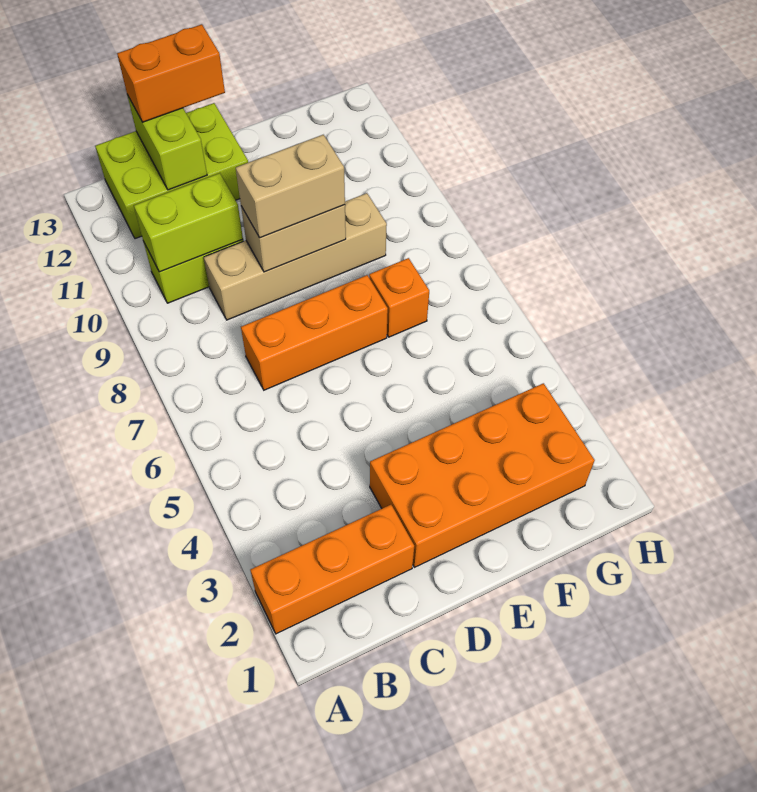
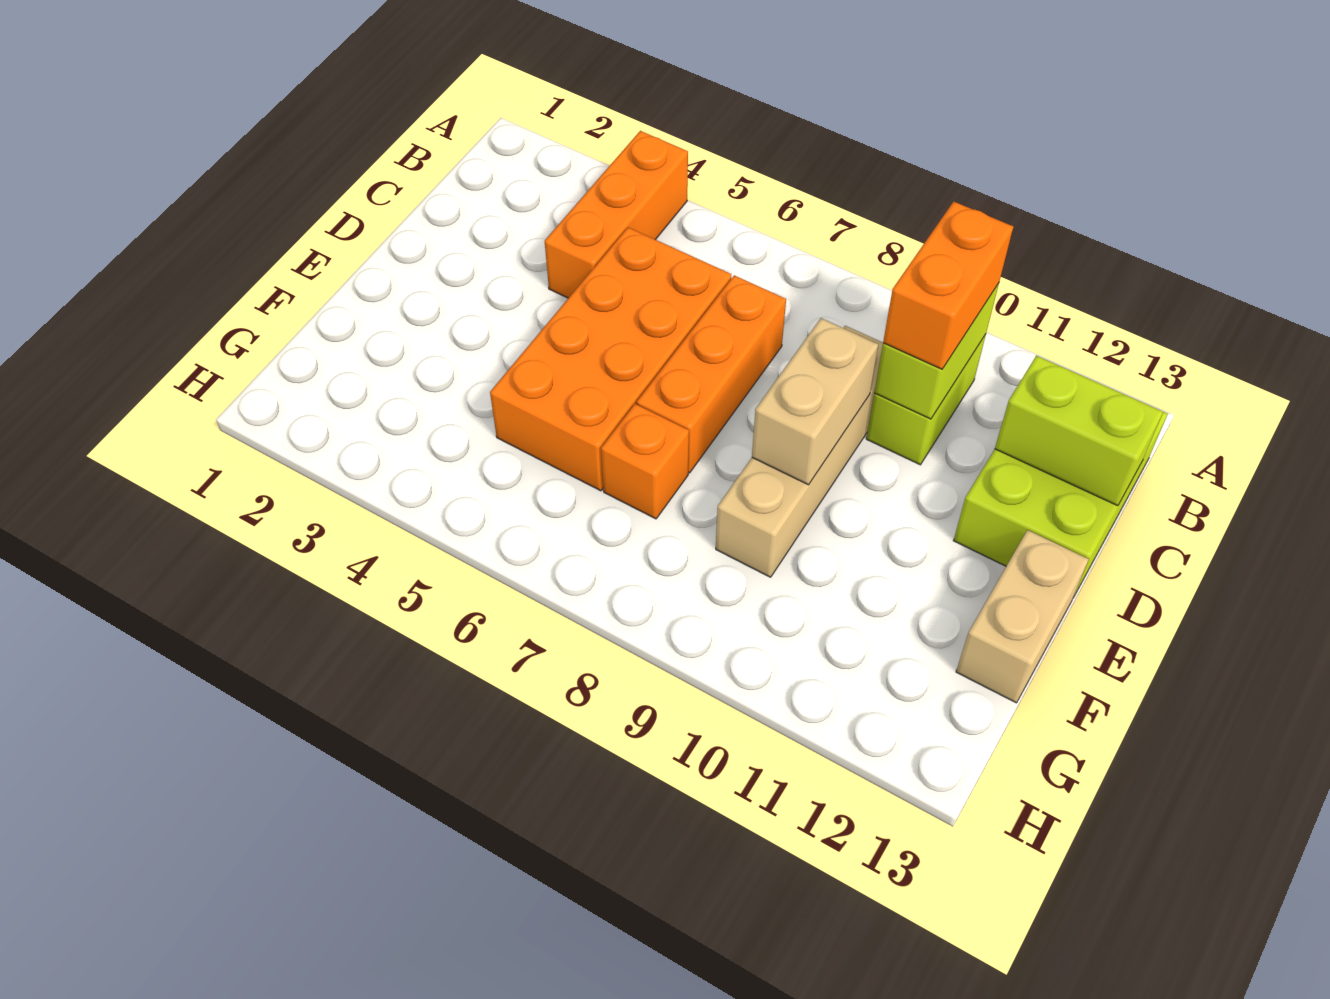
orange brick A2:C2 level 1 -> orange brick A4:C4 level 1
orange brick C13:D13 level 3 -> orange brick B10:C10 level 3
orange brick D2:G3 level 1 -> orange brick C5:F6 level 1
tan brick D9:E9 level 3 -> tan brick E13:F13 level 1

